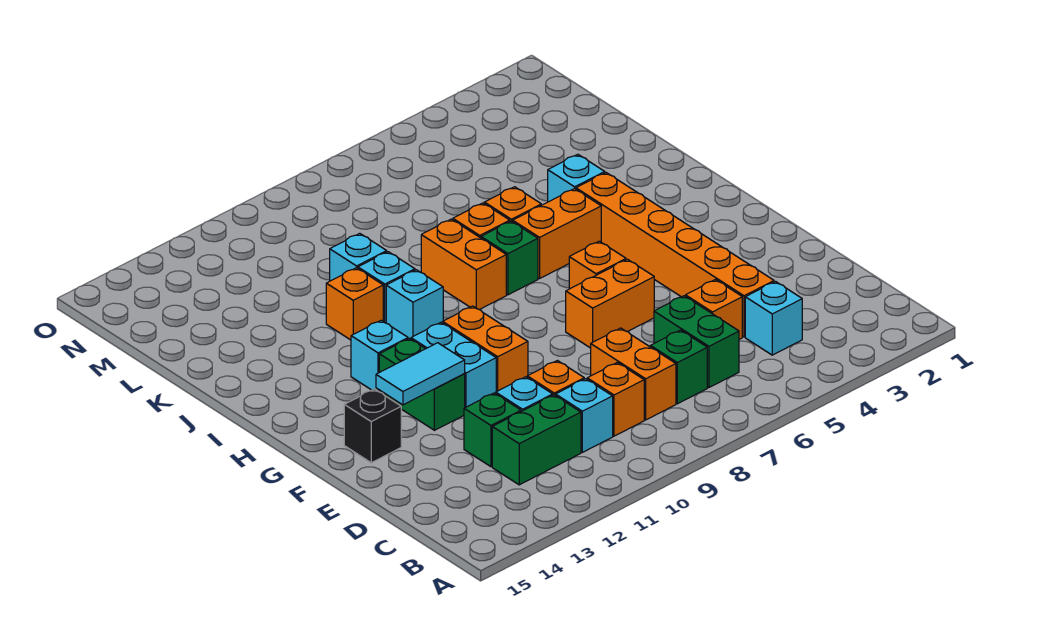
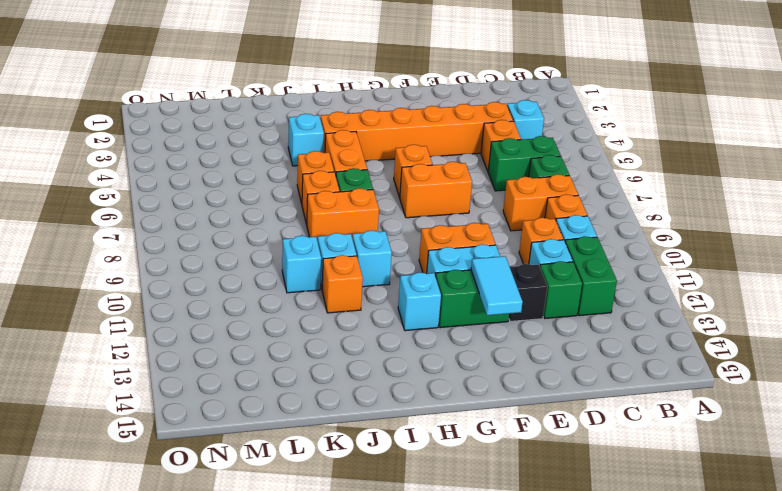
orange brick F6:F7 level 1 -> orange brick F7:G7 level 1
black brick F14 level 1 -> black brick E12 level 1

